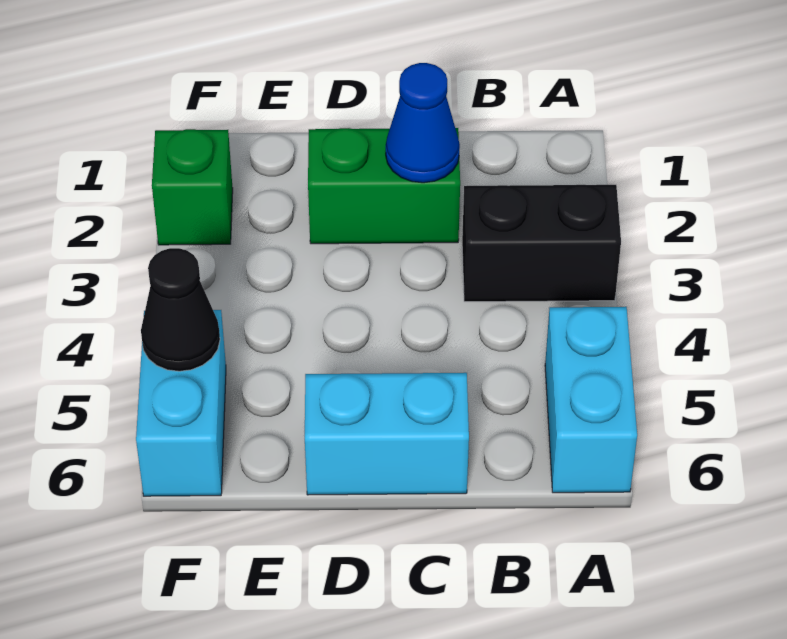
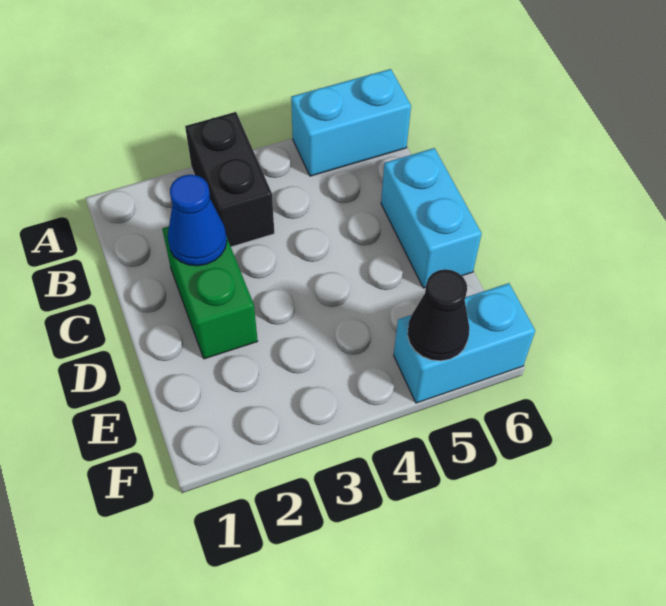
green brick F2 level 1 -> none

